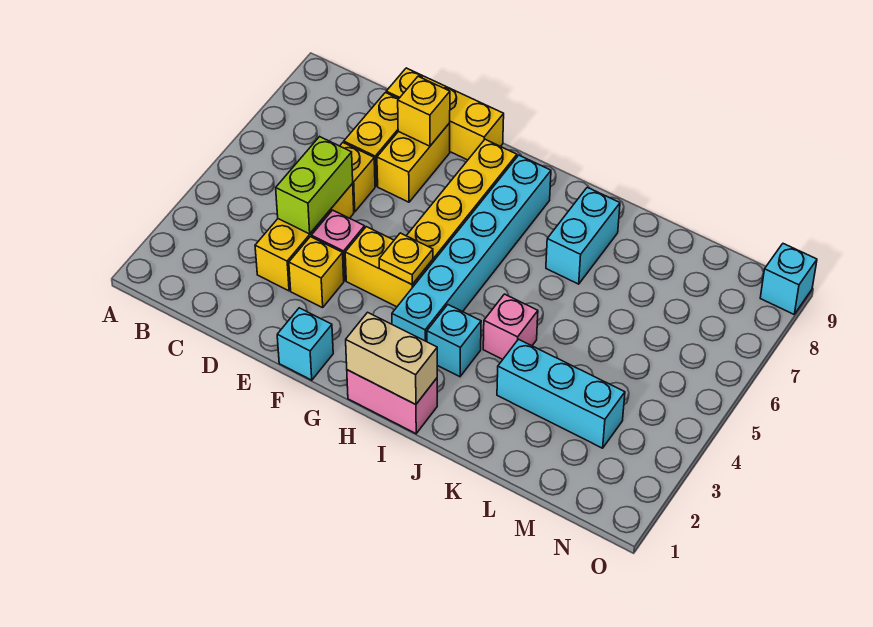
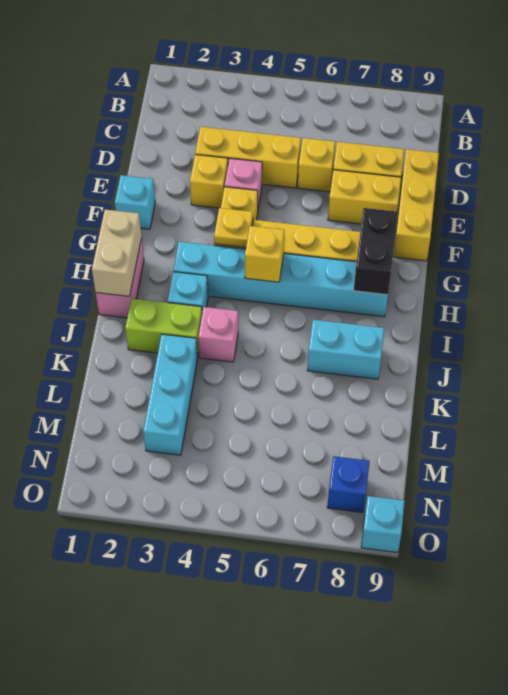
lime brick D4:D5 level 2 -> lime brick J2:J3 level 1
yellow brick E8 level 2 -> yellow brick H5 level 2
none -> black brick G8:H8 level 2
none -> blue brick N8 level 1

